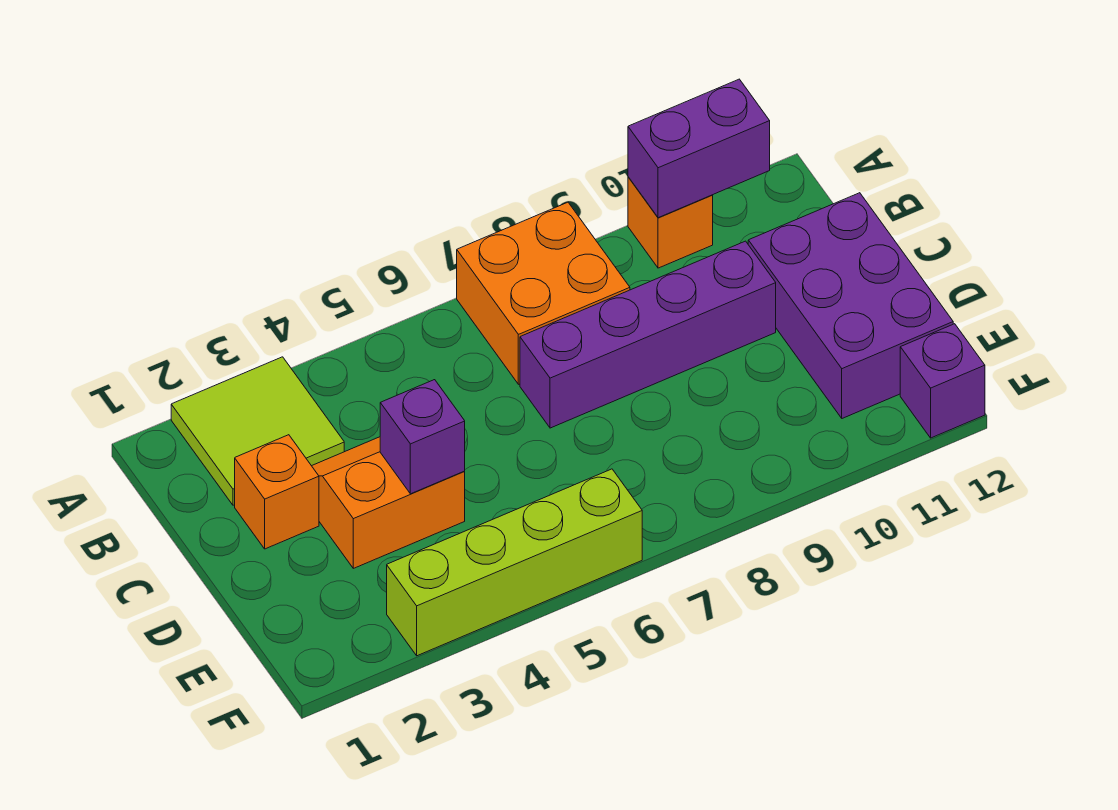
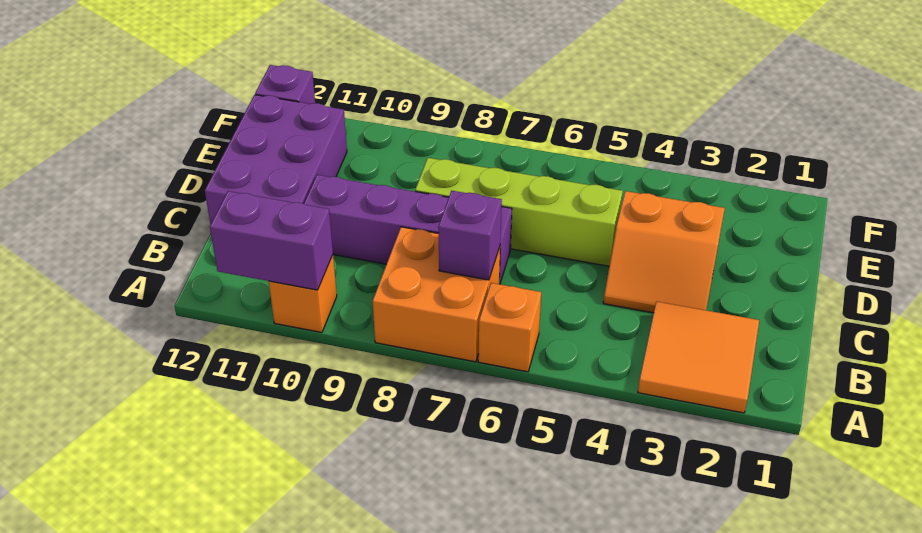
lime tile A2:B3 level 1 -> orange tile A2:B3 level 1
orange brick C2 level 1 -> orange brick A6 level 1
purple brick D4 level 2 -> purple brick B7 level 2
lime brick F3:F6 level 1 -> lime brick D5:D8 level 1

